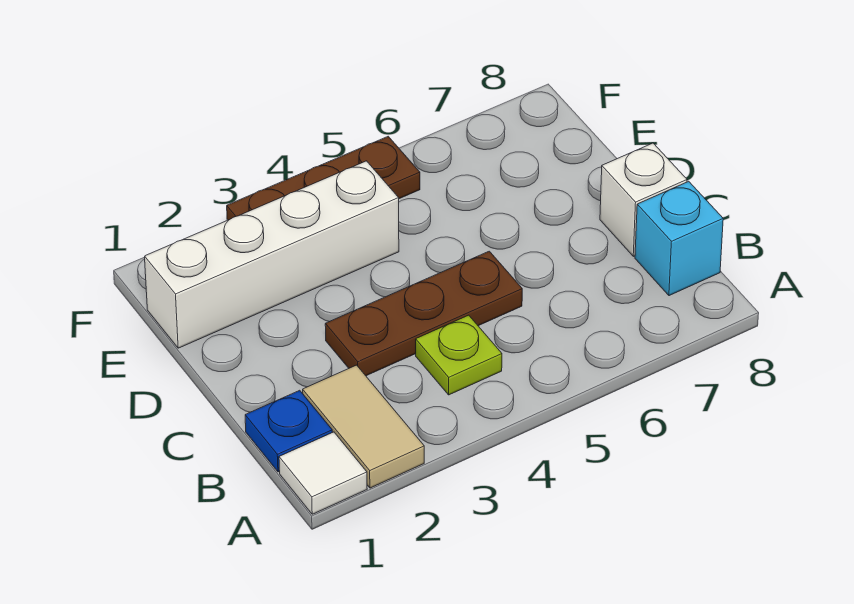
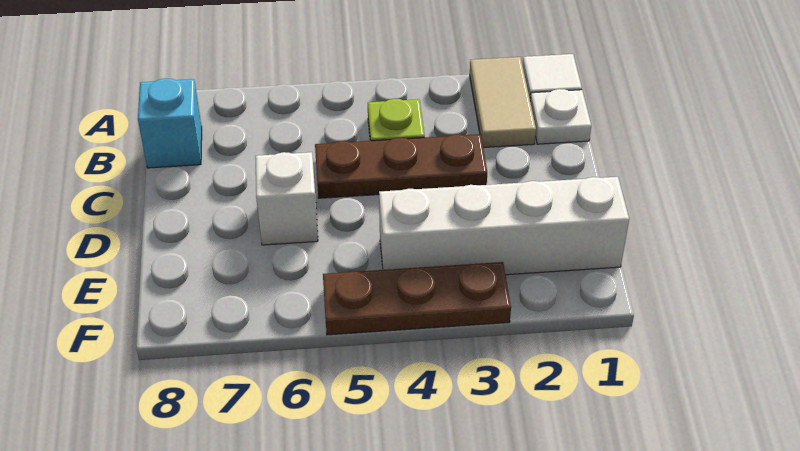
blue plate B1 level 1 -> white plate B1 level 1
white brick C8 level 1 -> white brick D6 level 1

